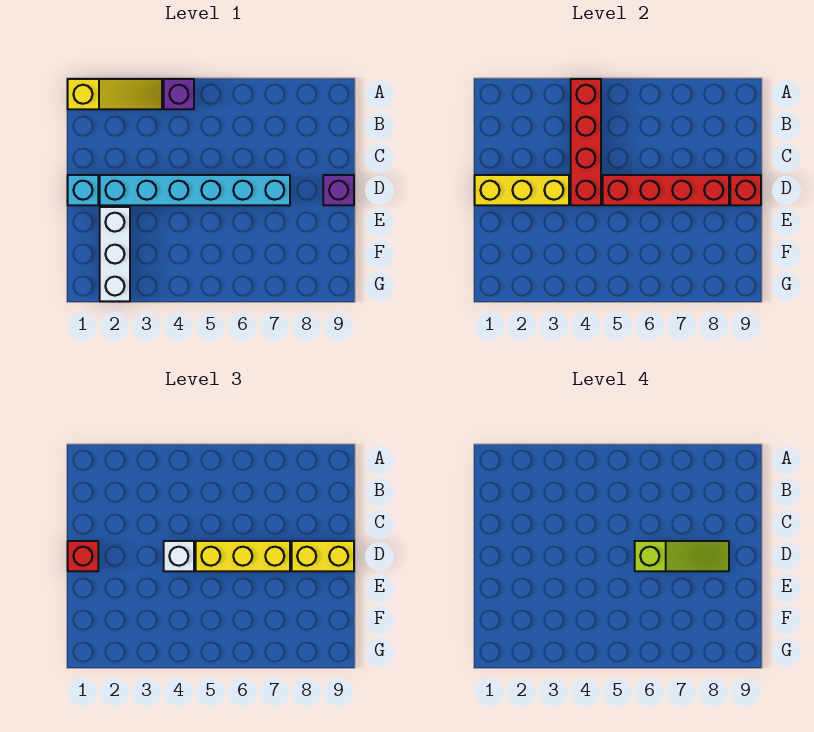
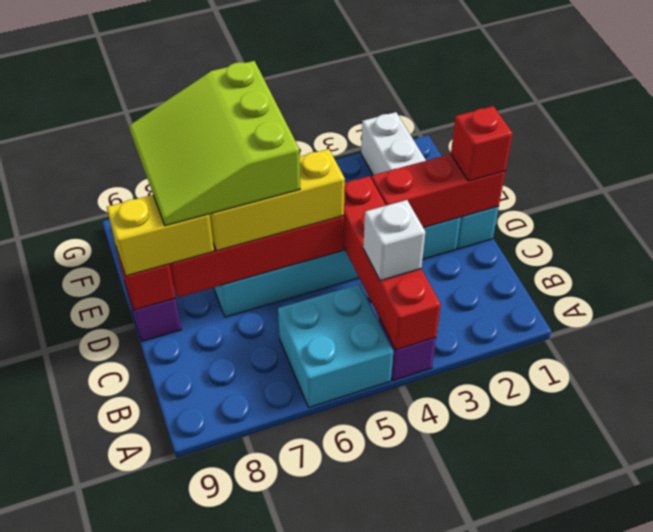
yellow slope A1:A3 level 1 top 1 -> none
none -> cyan brick A5:B6 level 1
yellow brick D1:D3 level 2 -> red brick D1:D3 level 2
white brick D4 level 3 -> white brick B4 level 3
lime slope D6:D8 level 4 top 6 -> lime slope D6:F8 level 4 top 6

